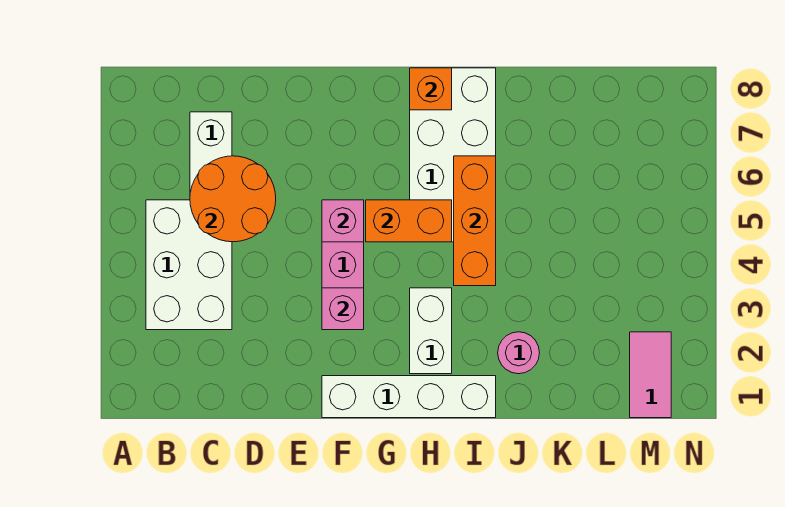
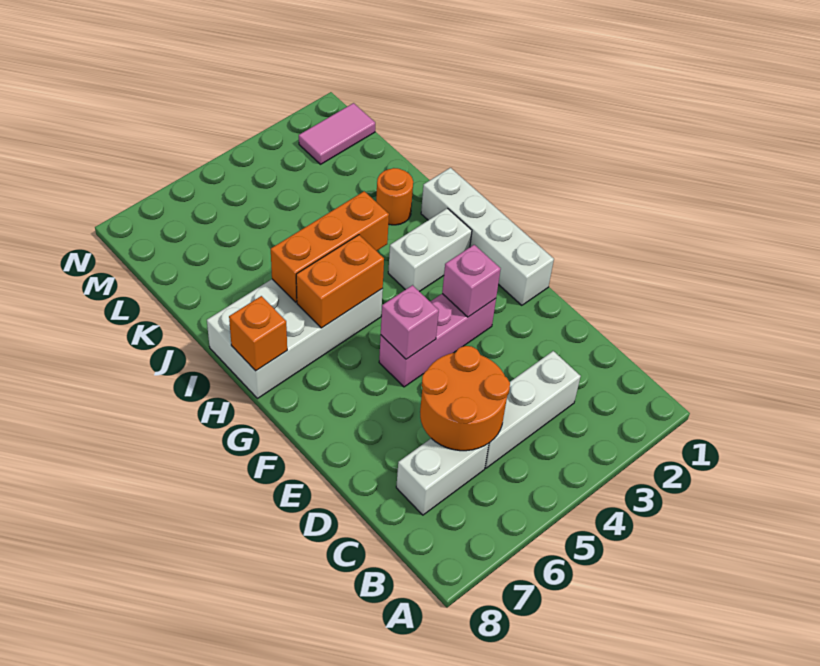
white brick B3:C5 level 1 -> white brick C3:C5 level 1
orange brick G5:H5 level 2 -> orange brick H5:H6 level 2
pink round brick J2 level 1 -> orange round brick J2 level 1

